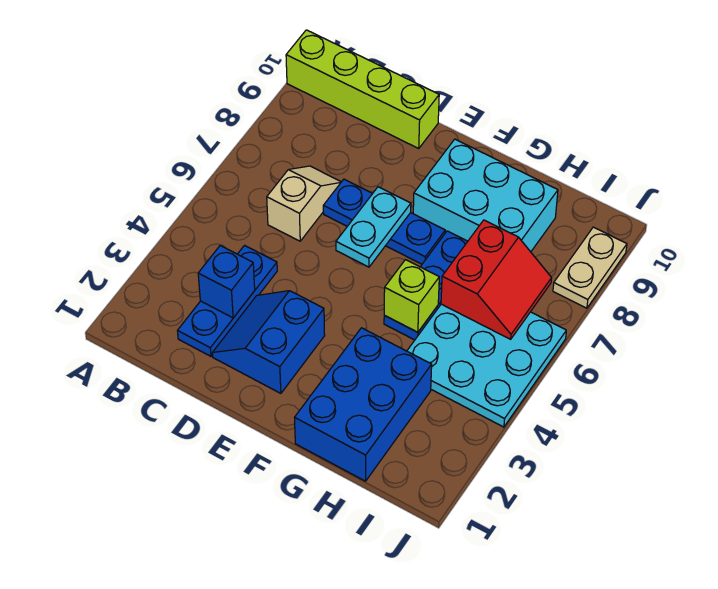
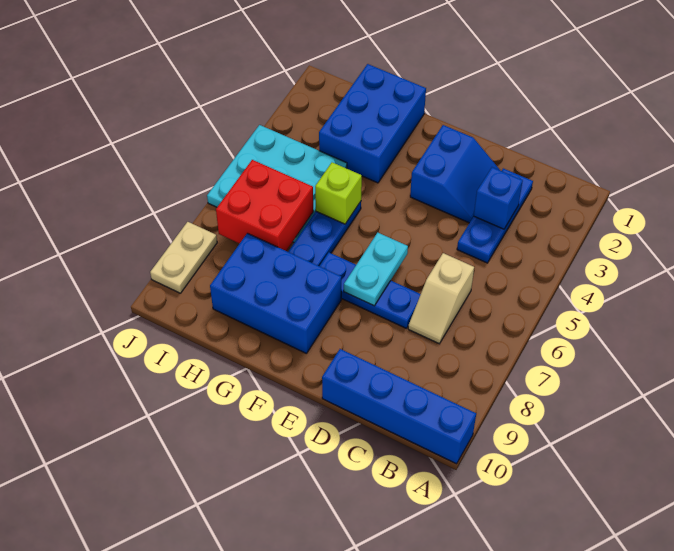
lime brick A10:D10 level 1 -> blue brick A10:D10 level 1
cyan brick F8:H9 level 1 -> blue brick F8:H9 level 1
red slope H6:I7 level 2 top H -> red brick H6:I7 level 2

